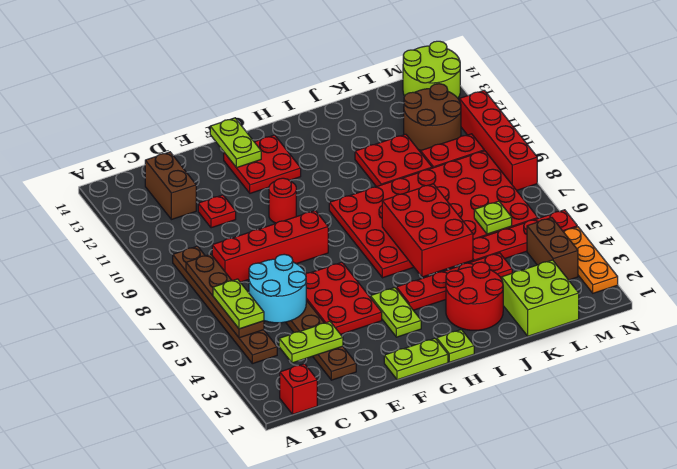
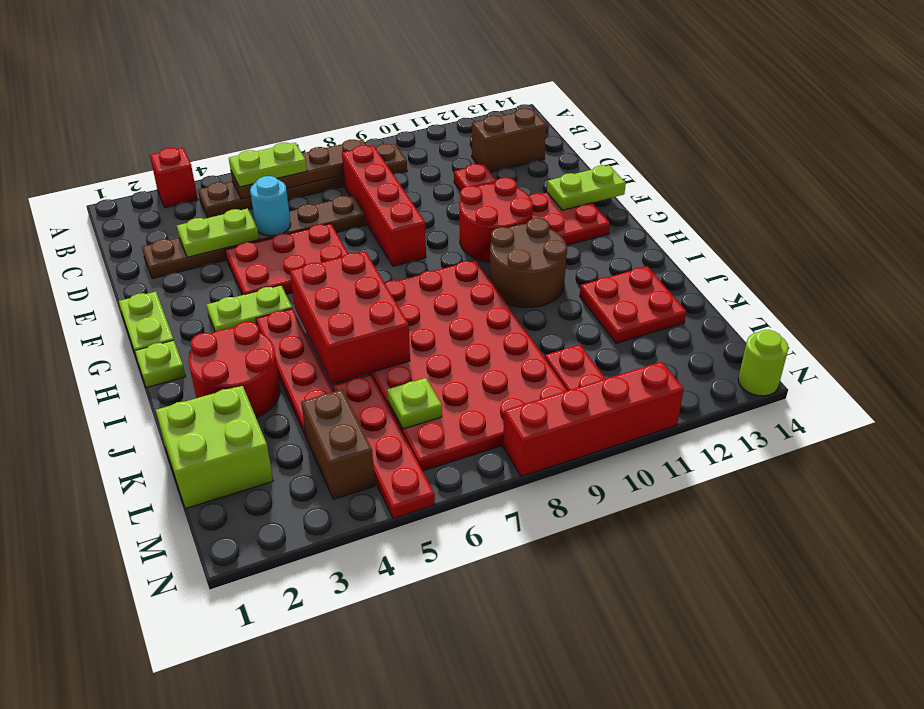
red brick B1 level 1 -> red brick A3 level 1
lime plate C3:D3 level 2 -> lime plate D3:D4 level 2
cyan round brick C5:D6 level 2 -> cyan round brick D5 level 2
red round brick F10 level 1 -> red round brick F10:G11 level 1
red brick I5:J7 level 2 -> red brick H5:J6 level 2
red plate J10:K11 level 1 -> red plate J12:K13 level 1
brown round brick L11:M12 level 1 -> brown round brick H10:I11 level 1
brown brick M3:M4 level 1 -> brown brick L4:M4 level 1
lime round brick M13:N14 level 1 -> lime round brick N14 level 1
orange plate N2:N4 level 1 -> none

